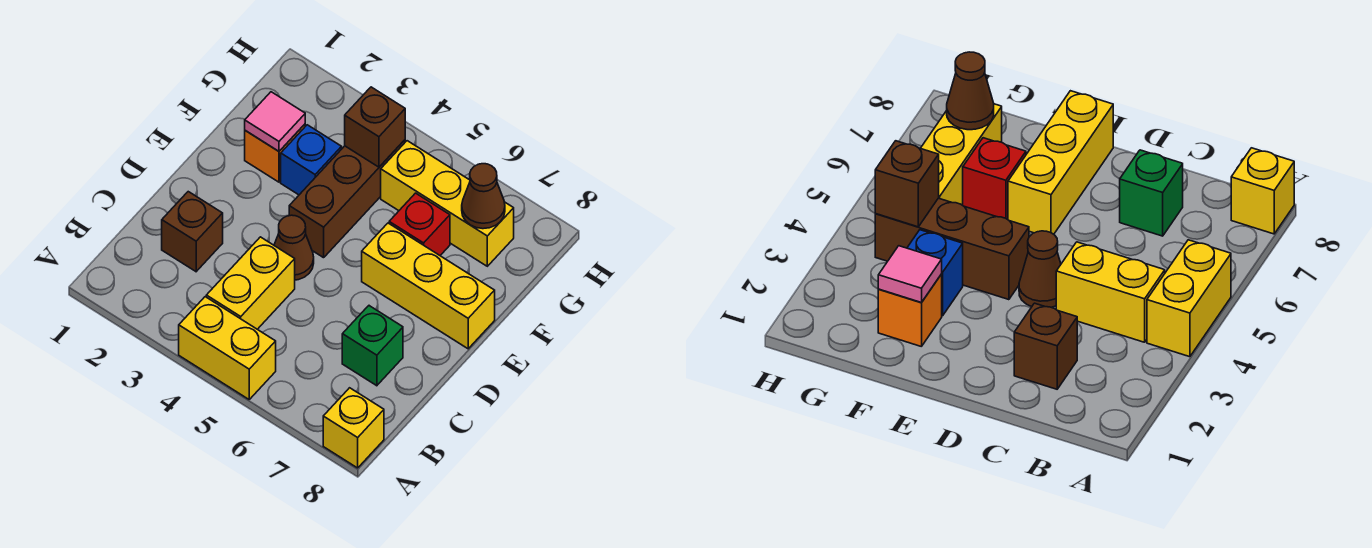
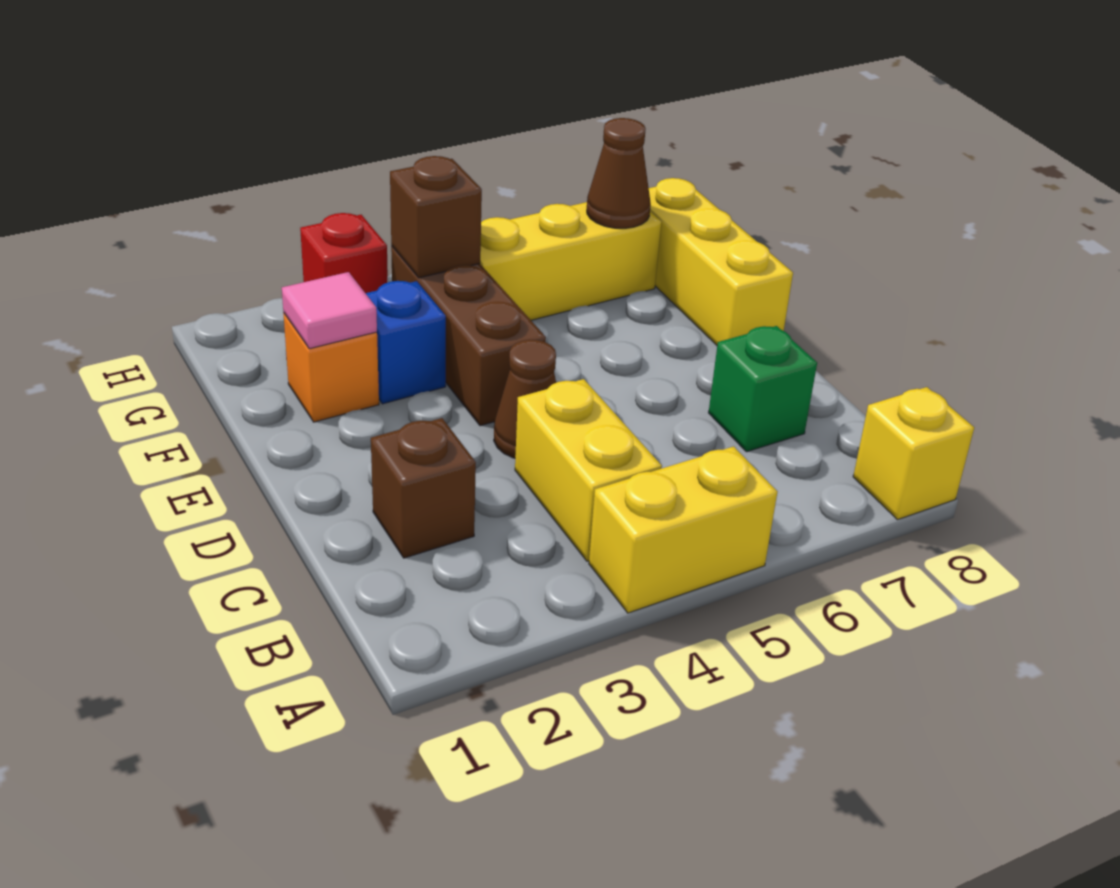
yellow brick E6:E8 level 1 -> yellow brick E8:G8 level 1
red brick F6 level 1 -> red brick H3 level 1

